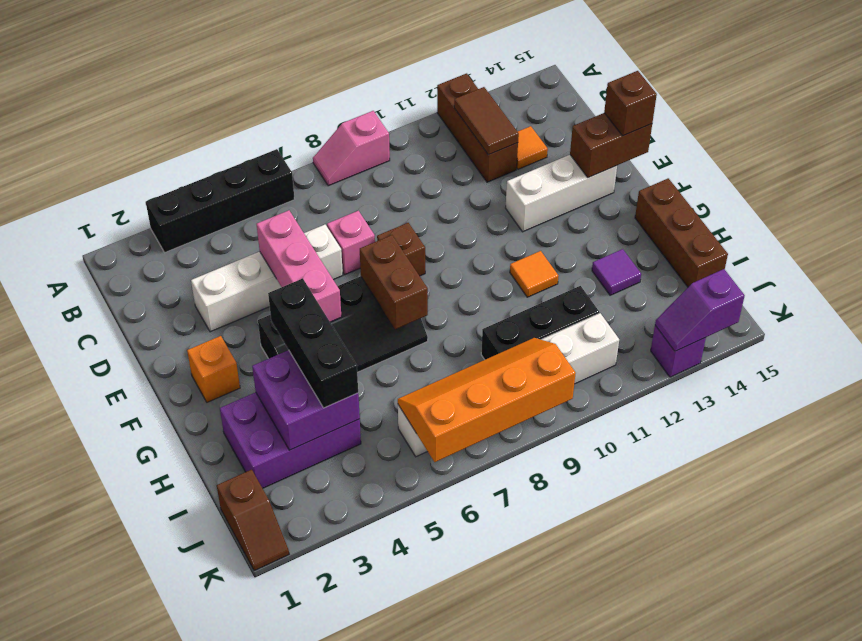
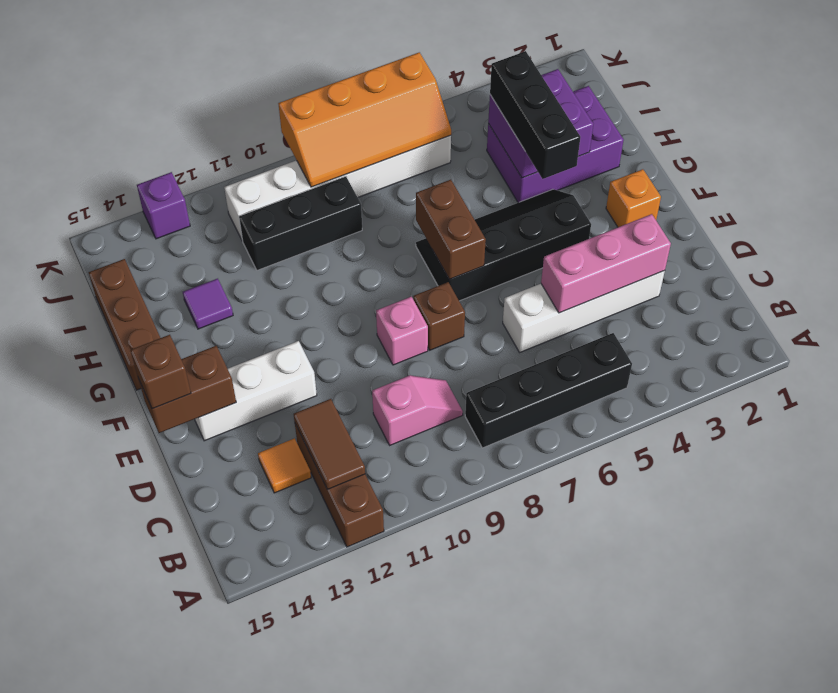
black brick A3:A6 level 1 -> black brick B5:B8 level 1
pink slope A8:A9 level 1 top 9 -> pink slope C9:C10 level 1 top 10
pink brick D5:F5 level 2 -> pink brick D3:D5 level 2
pink brick D7 level 1 -> pink brick E9 level 1
orange tile G11 level 1 -> none
brown slope J1:K1 level 1 top J -> none
purple slope K13:K14 level 2 top 14 -> none

